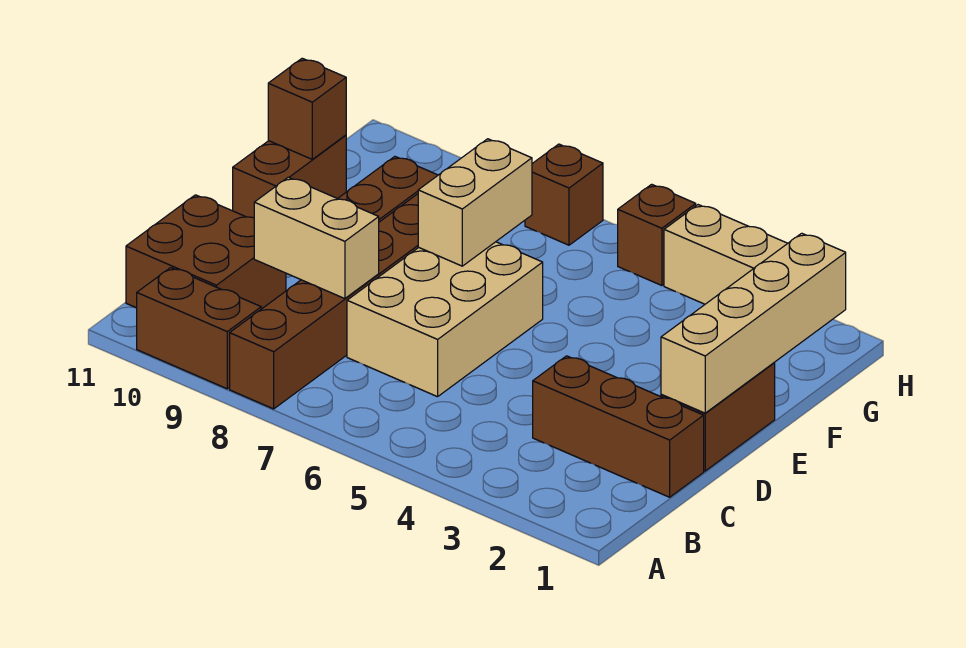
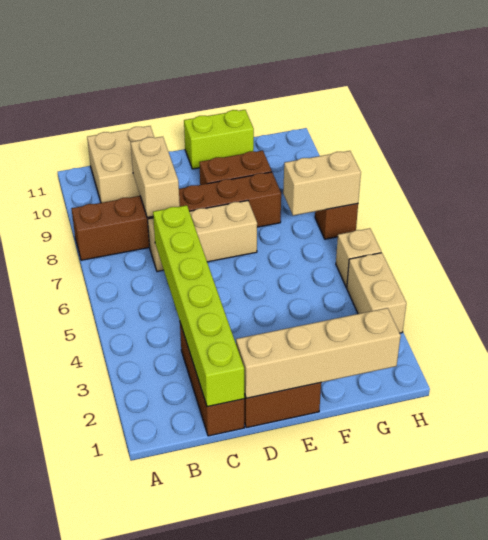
brown brick A9:A10 level 1 -> none
brown brick B10:C11 level 1 -> tan brick B10:C11 level 1
none -> lime brick C1:C6 level 2
tan brick C6:E7 level 1 -> tan brick C7:E7 level 1
tan brick E7:F7 level 2 -> tan brick G7:H7 level 2
brown brick E11:F11 level 1 -> lime brick E11:F11 level 1
brown brick F11 level 2 -> none
brown brick H5 level 1 -> tan brick H5 level 1

